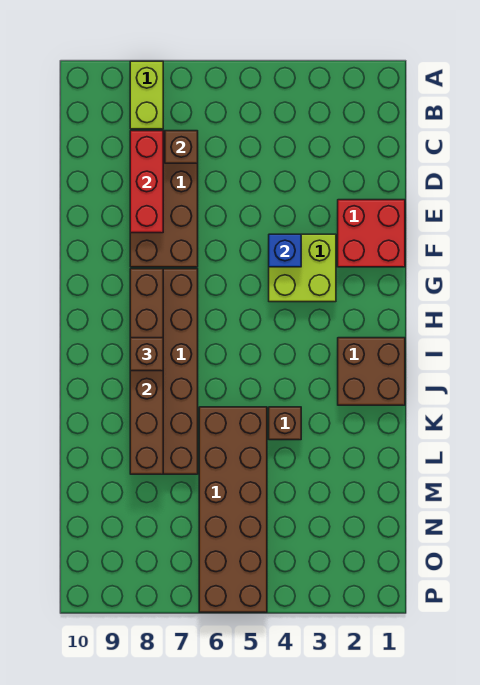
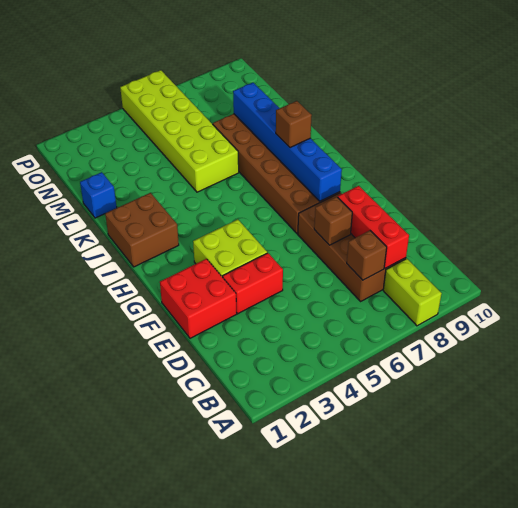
none -> red brick E3:E4 level 1
blue brick F4 level 2 -> blue brick L1 level 1
brown brick G8:L8 level 2 -> blue brick G8:L8 level 2
brown brick K4 level 1 -> brown brick E7 level 2
brown brick K5:P6 level 1 -> lime brick K5:P6 level 1

